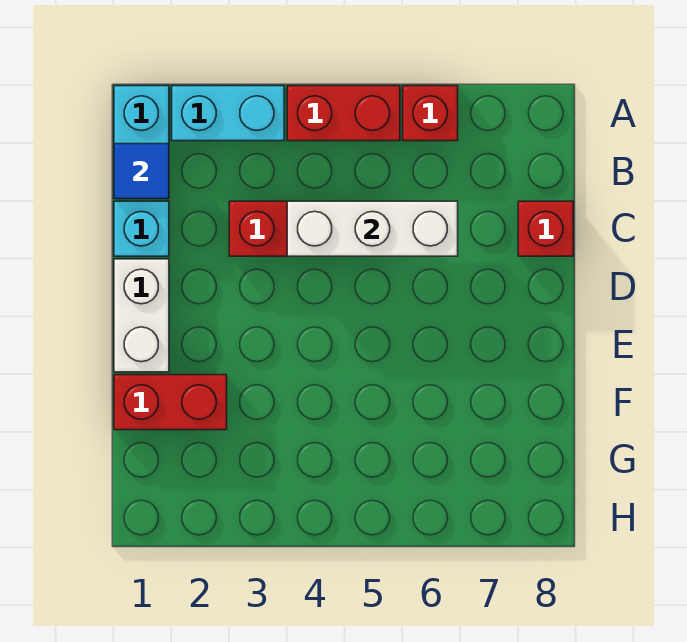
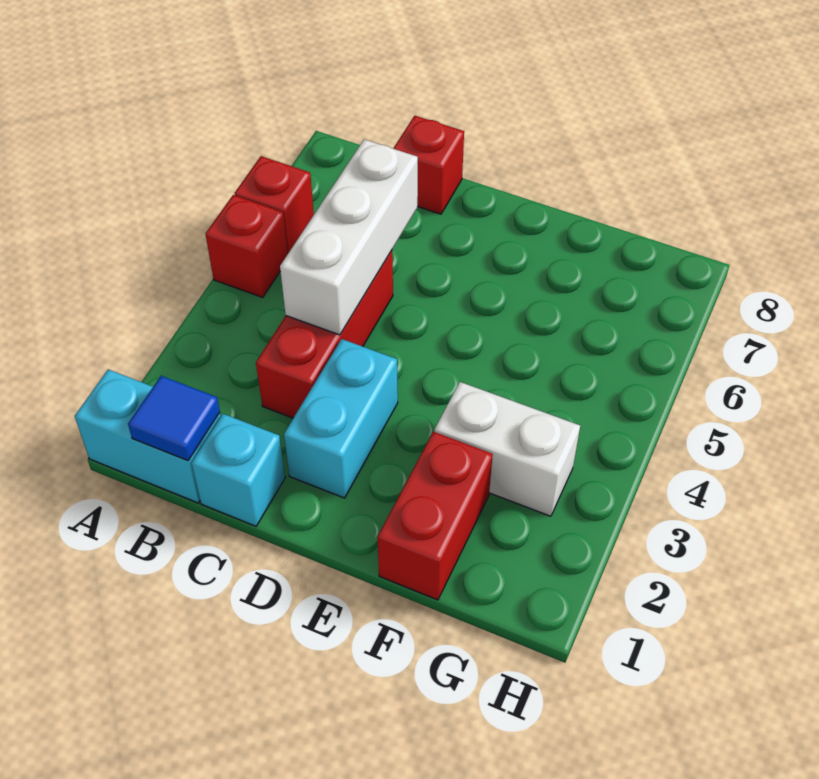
cyan brick A2:A3 level 1 -> cyan brick D2:D3 level 1
red brick A4:A5 level 1 -> red brick A5 level 1
white brick D1:E1 level 1 -> white brick F3:G3 level 1

